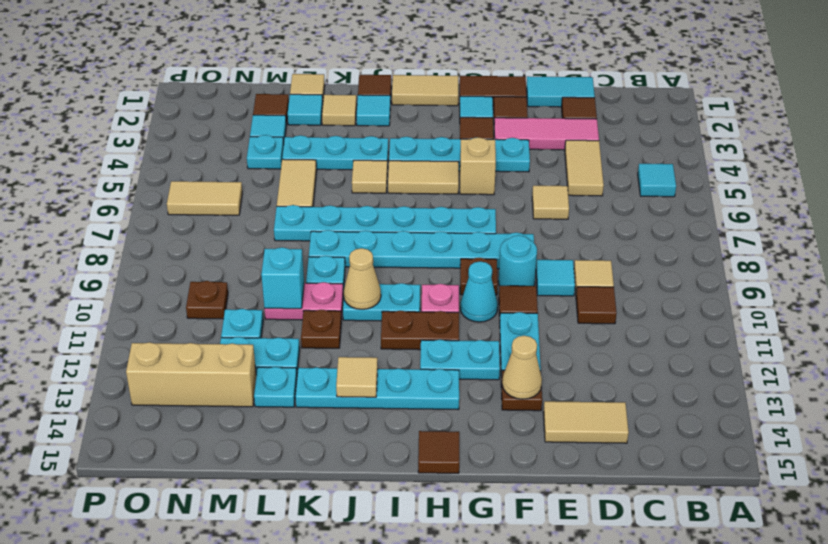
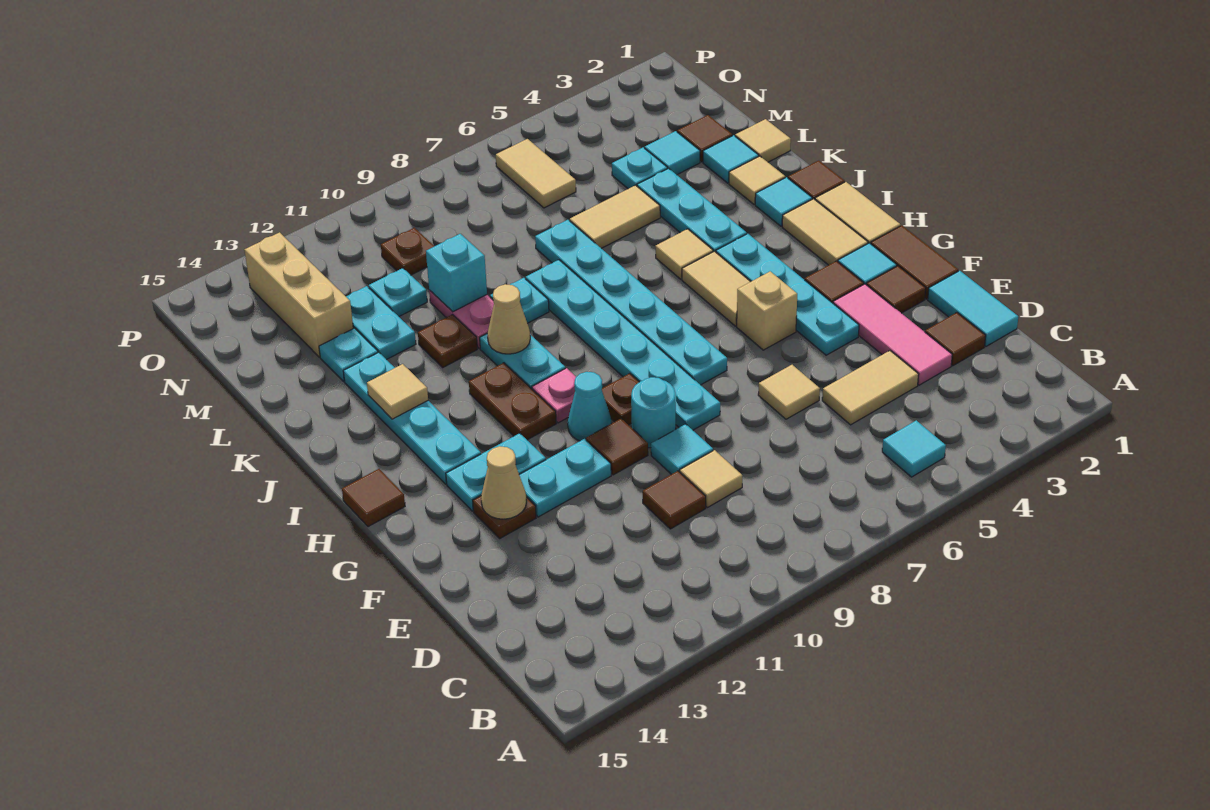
tan tile D14:E14 level 1 -> tan tile H2:I2 level 1
cyan plate G12:H12 level 1 -> cyan plate G12:G13 level 1

